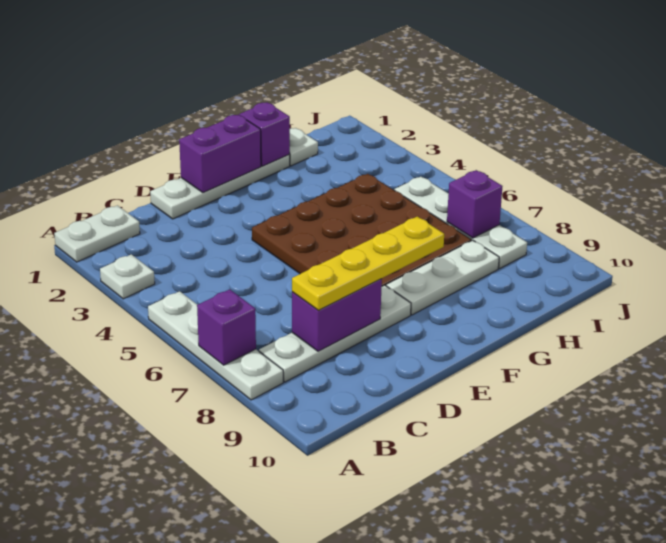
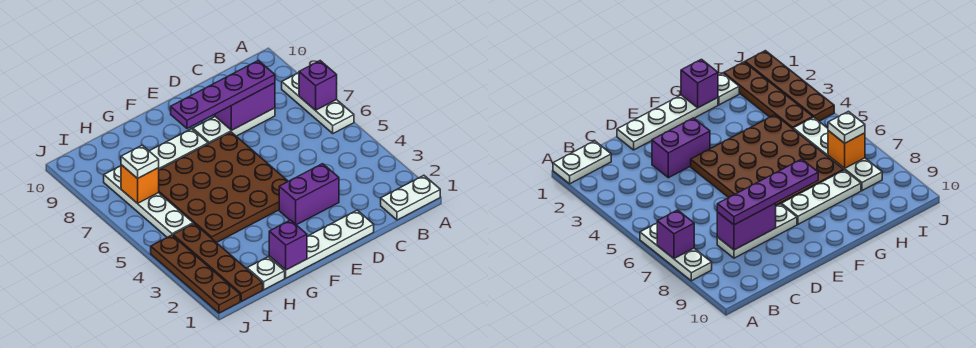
white plate A3 level 1 -> white plate I7 level 3
white plate A5:A8 level 1 -> white plate A6:A8 level 1
white plate B8:E8 level 1 -> white plate C8:E8 level 1
yellow plate C8:F8 level 3 -> purple plate C8:F8 level 3
purple brick E1:F1 level 2 -> purple brick D3:E3 level 1
none -> brown plate I1:I4 level 1
purple brick I7 level 2 -> orange brick I7 level 2
none -> brown plate J1:J4 level 1

